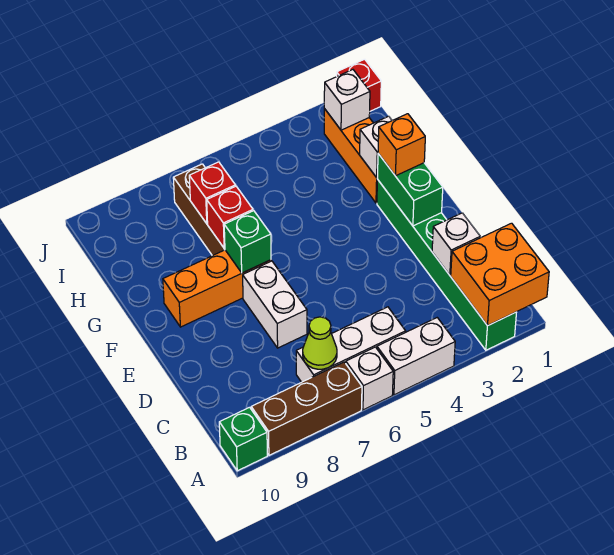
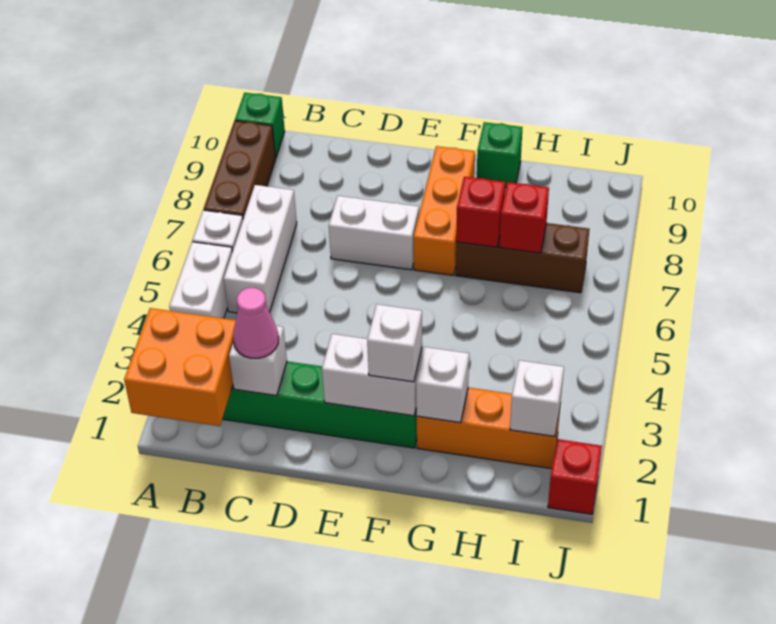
lime cone B7 level 2 -> none
none -> pink cone C2 level 3
green brick E2:F2 level 2 -> white brick E2:F2 level 2
orange brick F2 level 3 -> white brick F2 level 3
green brick F7 level 2 -> green brick G10 level 1

